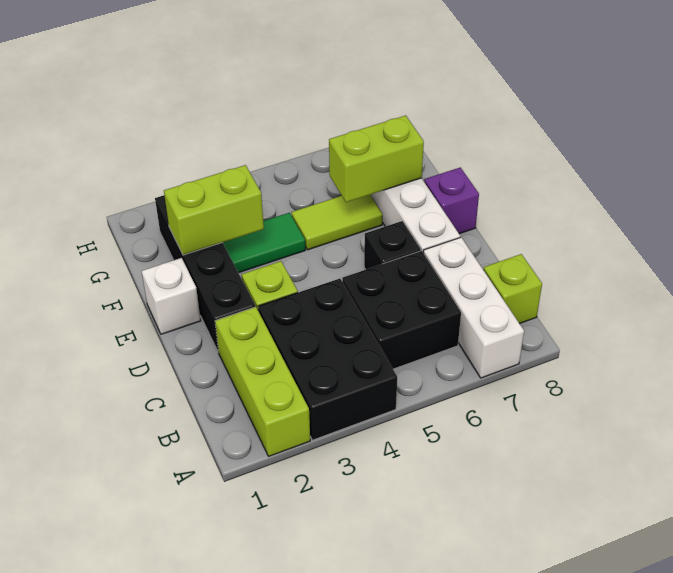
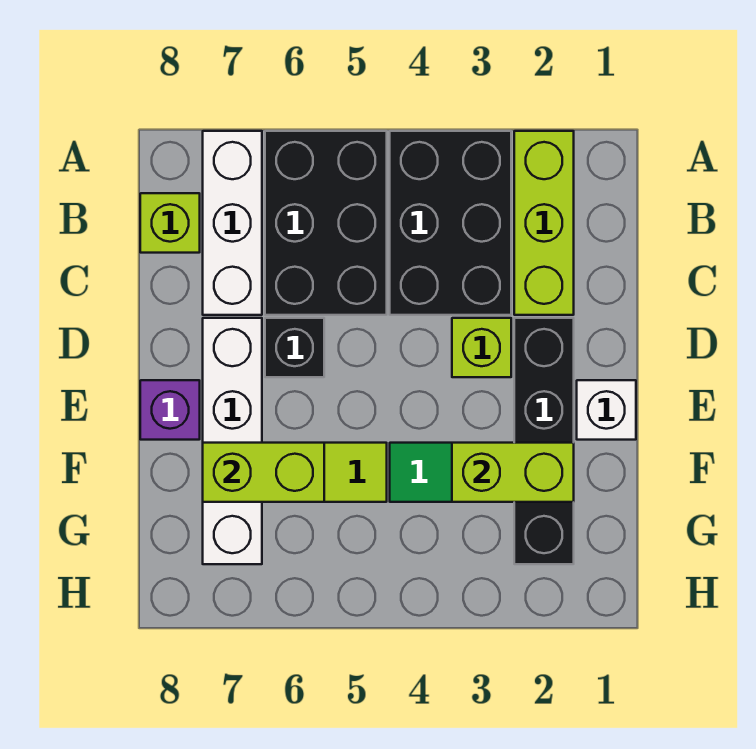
black brick B5:C6 level 1 -> black brick A5:C6 level 1

